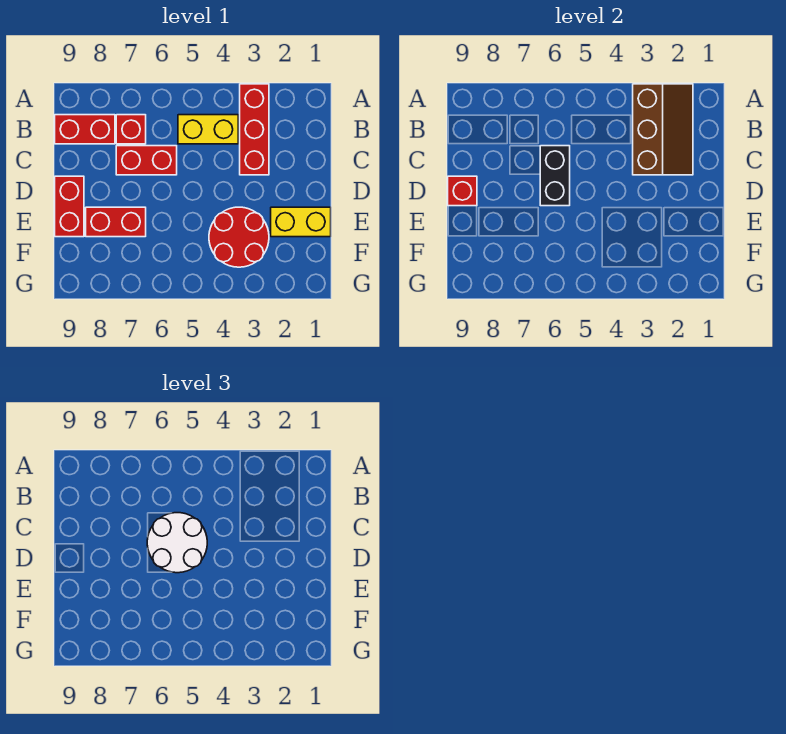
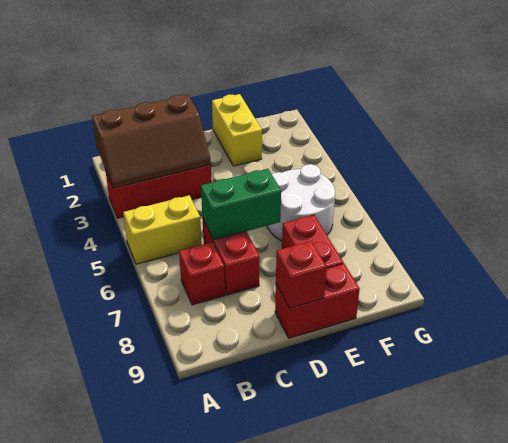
brown slope A2:C3 level 2 top 3 -> brown slope A2:C3 level 2 top 2
yellow brick B4:B5 level 1 -> yellow brick A5:B5 level 1
red brick B8:B9 level 1 -> none
white round brick C5:D6 level 3 -> white round brick E5:F6 level 1
black brick C6:D6 level 2 -> green brick C6:D6 level 2
red round brick E3:F4 level 1 -> none

